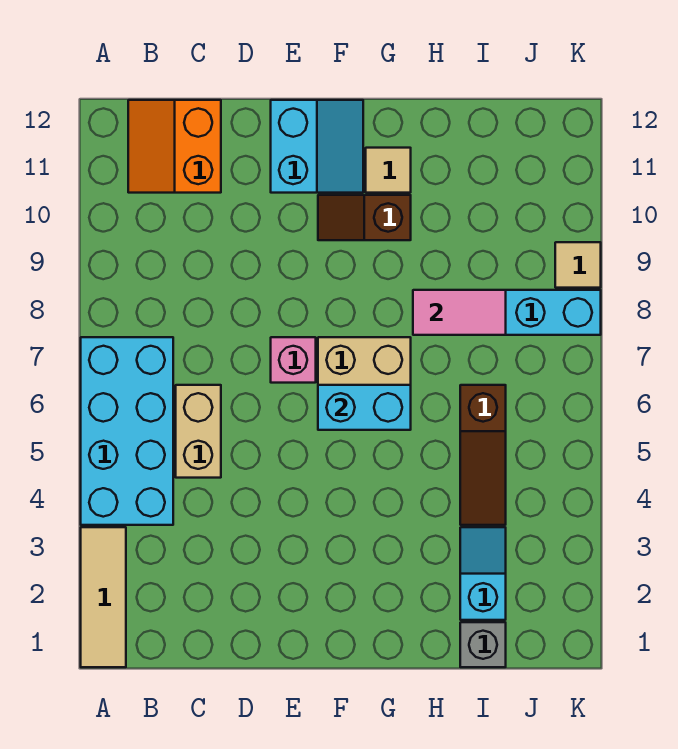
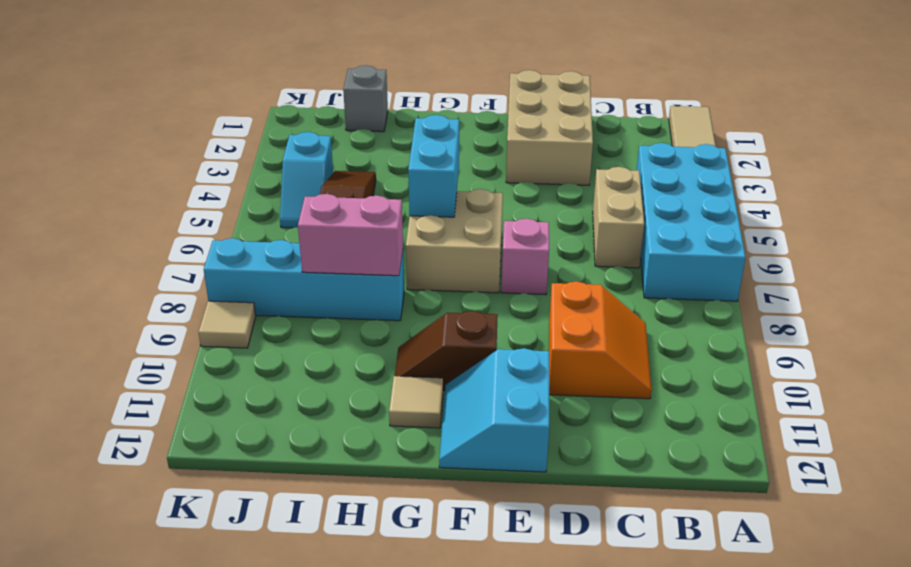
orange slope B11:C12 level 1 top C -> orange slope C9:D10 level 1 top D
none -> tan brick D1:E3 level 1
cyan brick F6:G6 level 2 -> cyan brick G5:G6 level 2
brown slope F10:G10 level 1 top G -> brown slope F10:G10 level 1 top F
pink tile H8:I8 level 2 -> pink brick H8:I8 level 2
cyan slope I2:I3 level 1 top 2 -> cyan slope J4:J5 level 1 top 4

